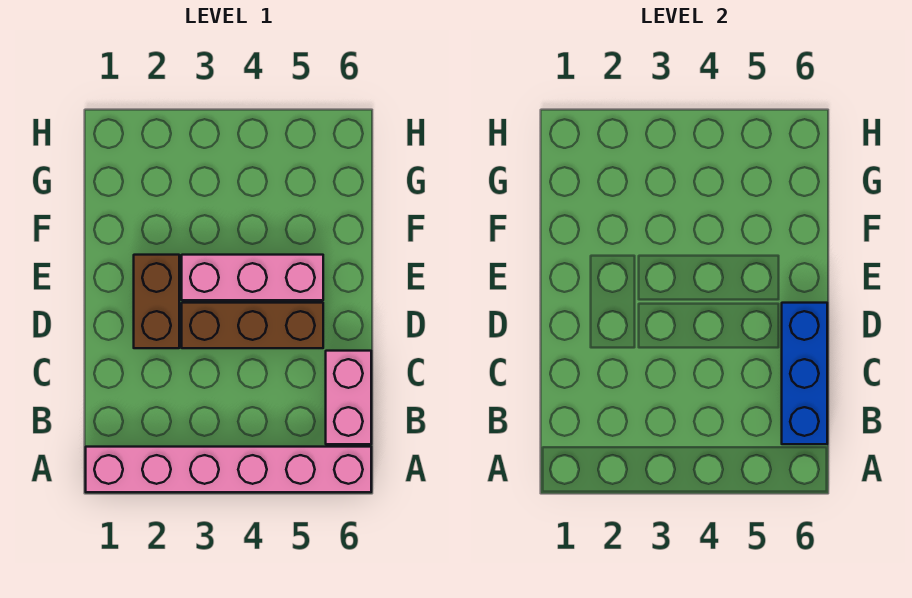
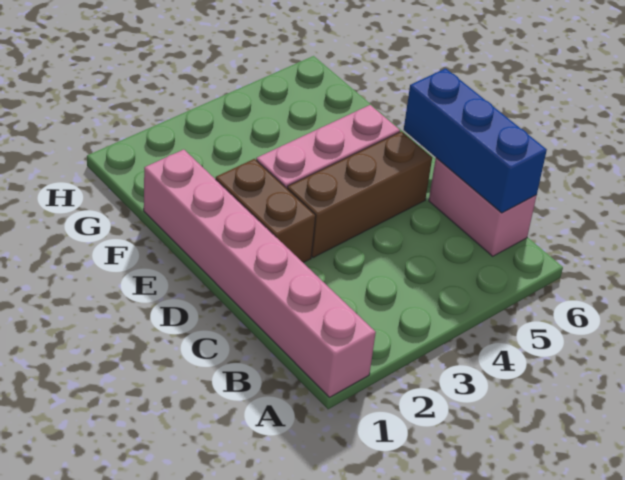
pink brick A1:A6 level 1 -> pink brick A1:F1 level 1

